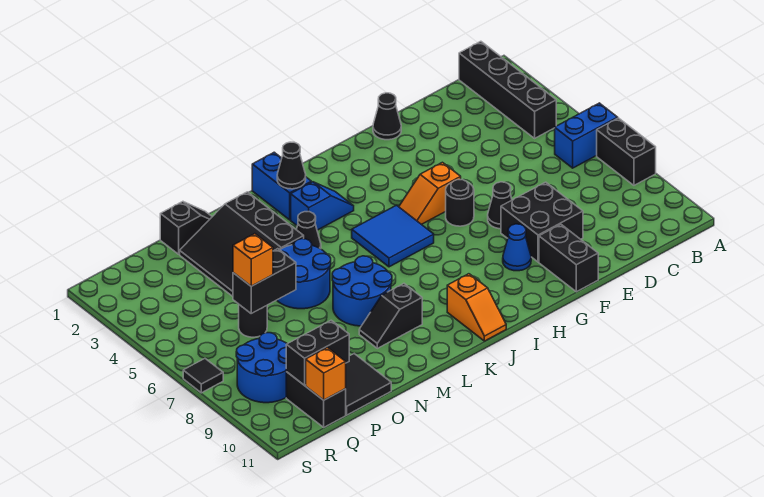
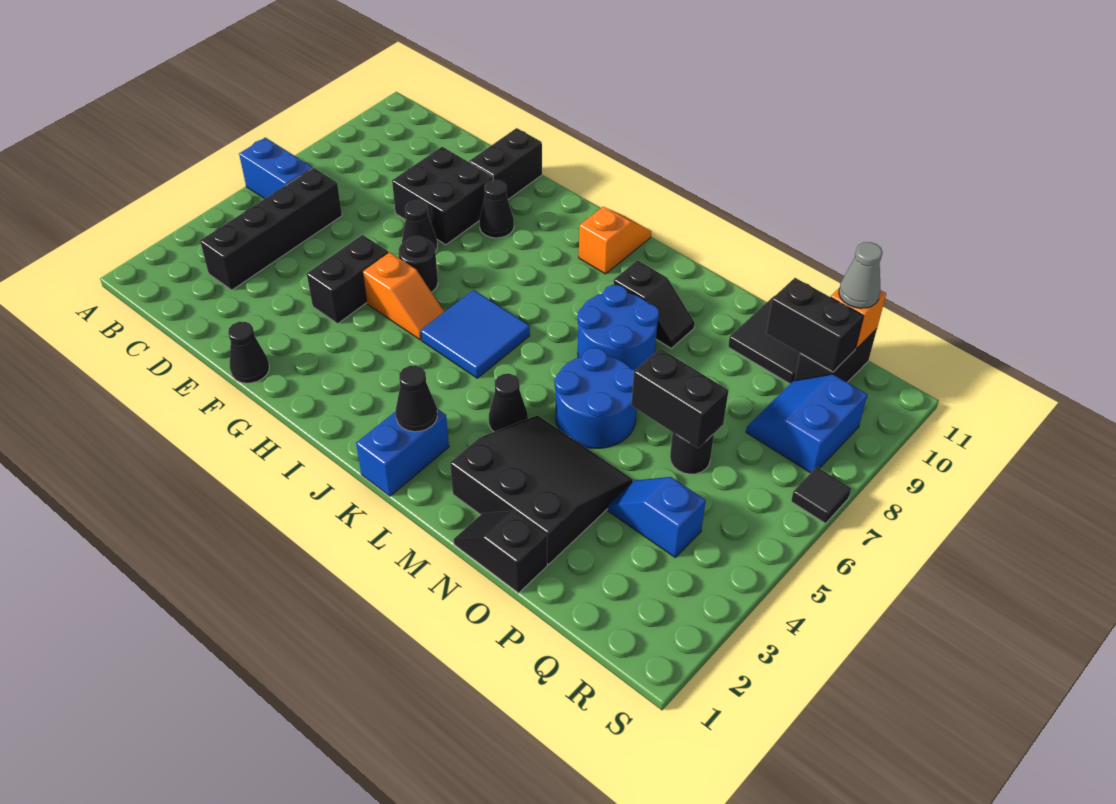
black brick A7:A8 level 1 -> black brick F4:F5 level 1
black brick B1:B4 level 1 -> black brick C3:C6 level 1
blue cone G9 level 1 -> black cone G9 level 1
blue slope J3:K3 level 1 top K -> blue slope P4:Q4 level 1 top Q
black slope M2:O4 level 1 top M -> black slope M2:O4 level 1 top 2
orange brick P6 level 3 -> none
blue round brick Q8:R9 level 1 -> blue slope Q8:R9 level 1 top R
none -> grey cone Q11 level 3

